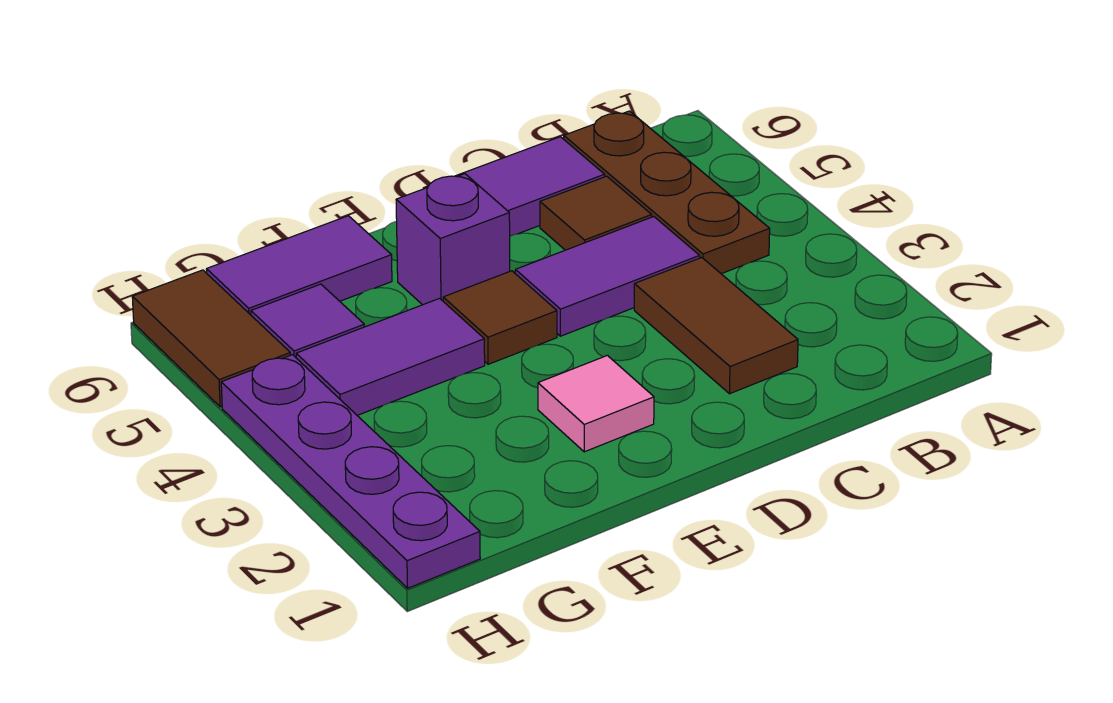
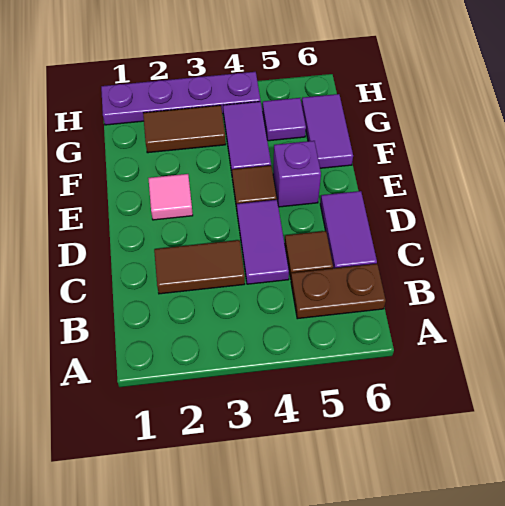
brown plate B4:B6 level 1 -> brown plate B5:B6 level 1
brown tile H5:H6 level 1 -> brown tile G2:G3 level 1

